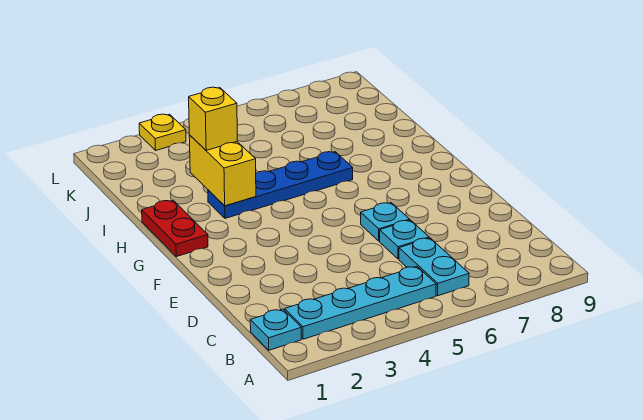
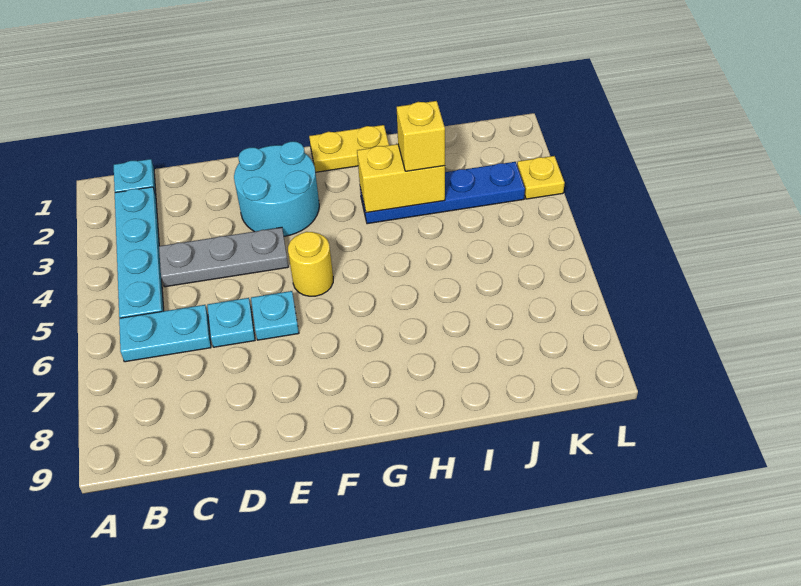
none -> grey plate C4:E4 level 1
none -> cyan round brick E2:F3 level 1
none -> yellow round brick F5 level 1
red plate G1:H1 level 1 -> yellow plate G1:H1 level 1
blue plate H3:H6 level 1 -> blue plate H3:K3 level 1

